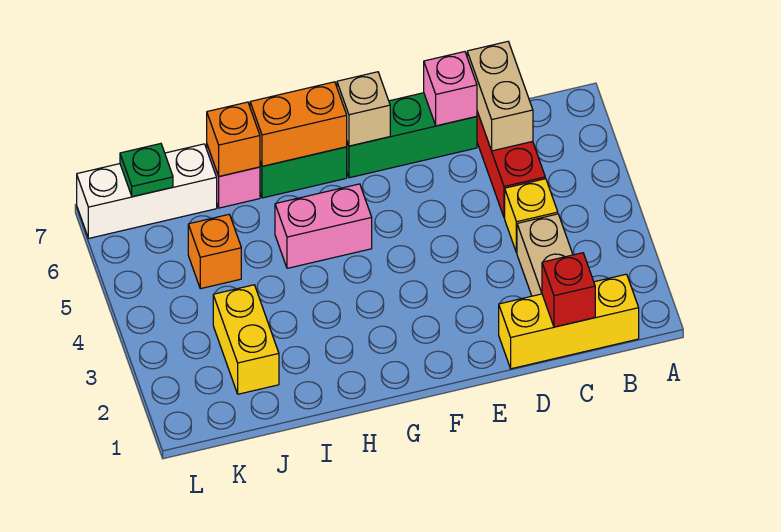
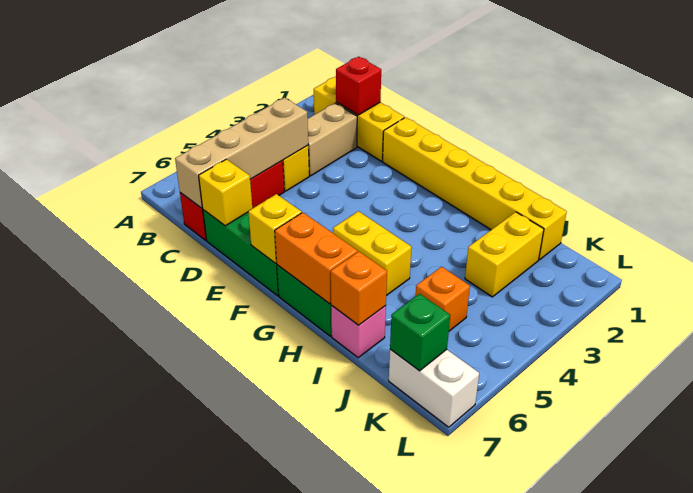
tan brick C6:C7 level 2 -> tan brick C4:C7 level 2
pink brick D7 level 2 -> yellow brick D7 level 2
none -> yellow brick E1:J1 level 1
tan brick F7 level 2 -> yellow brick F7 level 2
pink brick G5:H5 level 1 -> yellow brick G5:H5 level 1
white brick J7:L7 level 1 -> white brick K7:L7 level 1
green plate K7 level 2 -> green brick K7 level 2

